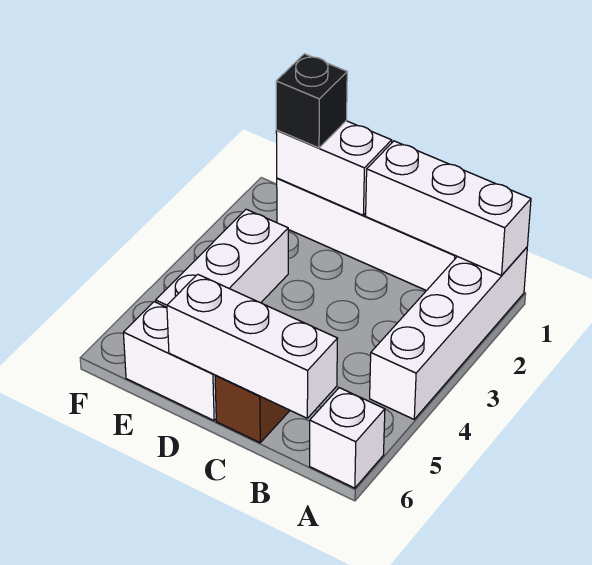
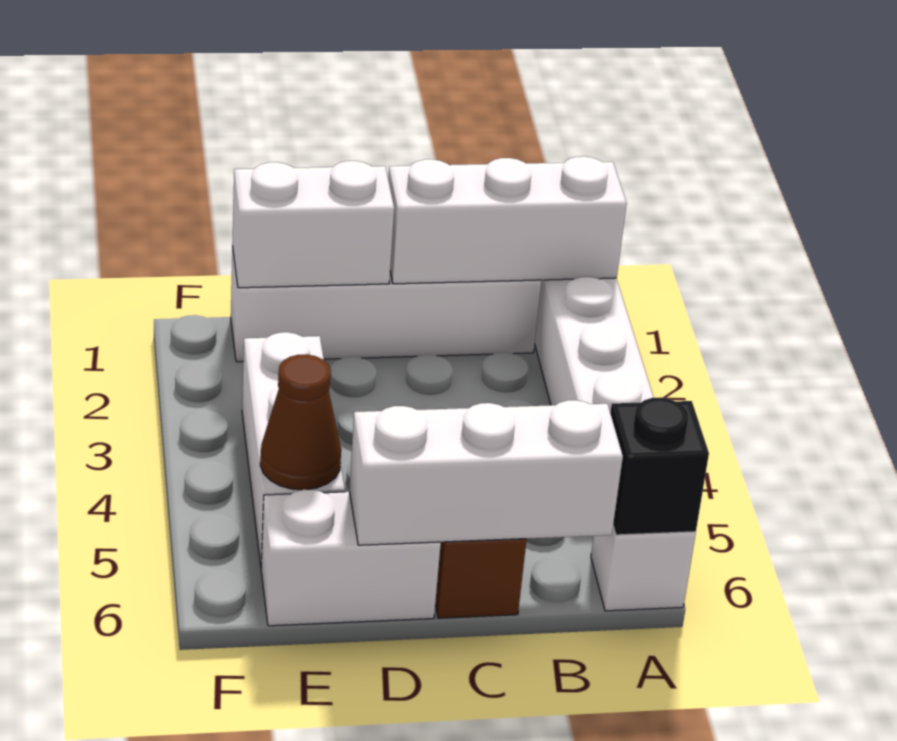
black brick E1 level 3 -> black brick A6 level 2
none -> brown cone E5 level 2

